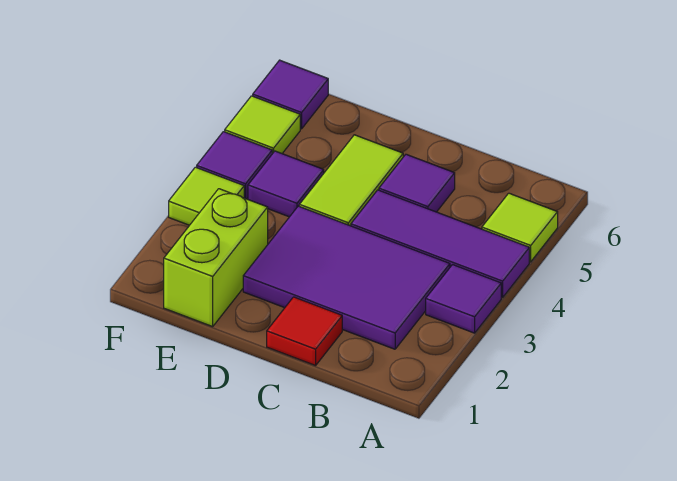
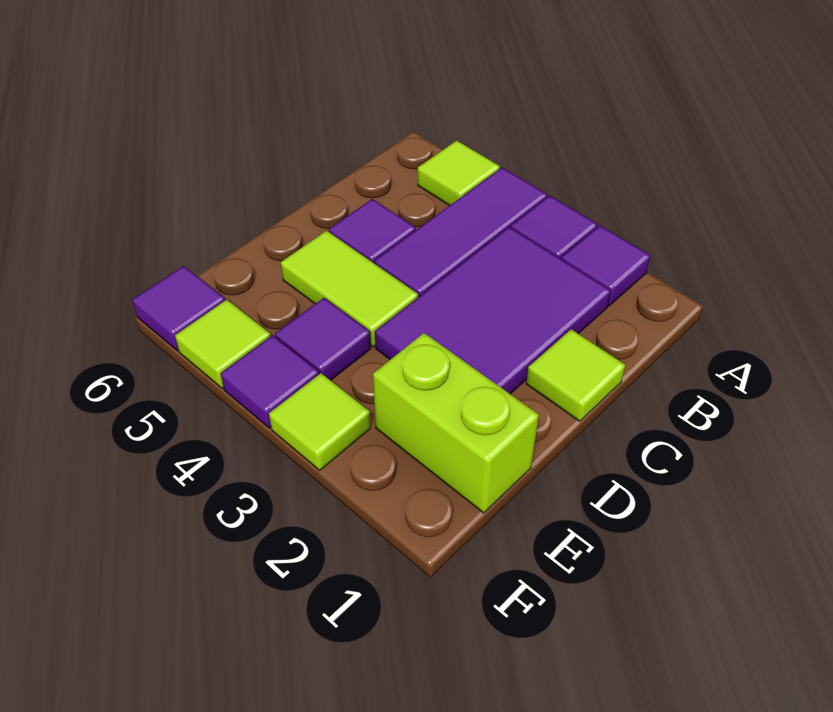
none -> purple tile A2 level 1
red tile C1 level 1 -> lime tile C1 level 1

